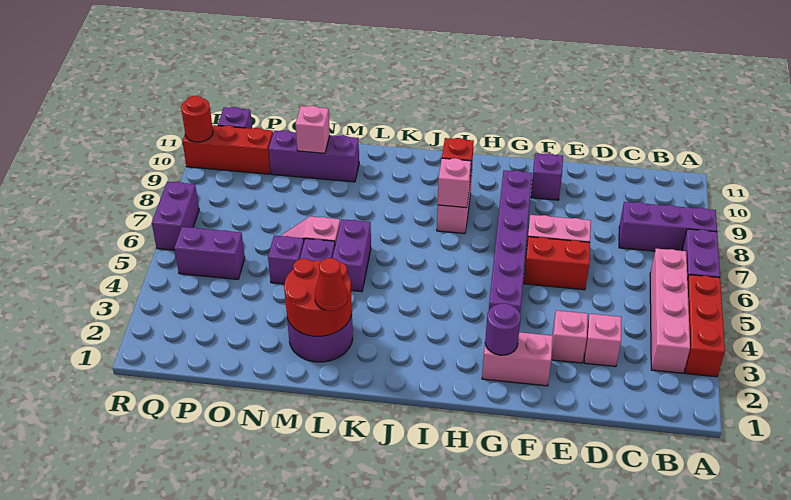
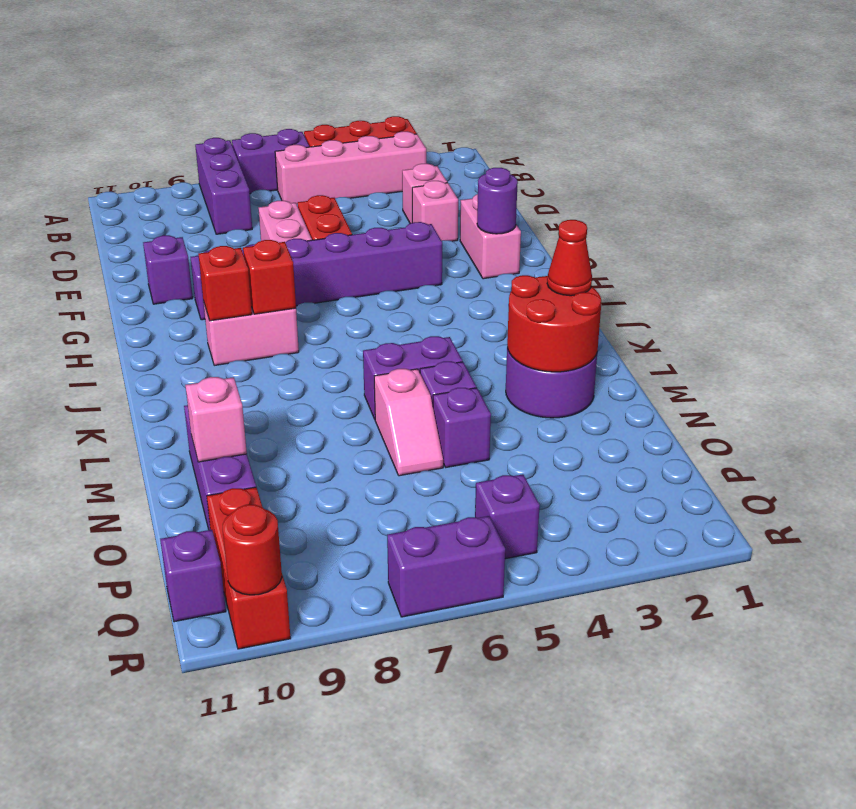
pink brick I8 level 2 -> red brick I8 level 2
purple brick P5:Q5 level 1 -> purple brick Q5 level 1

